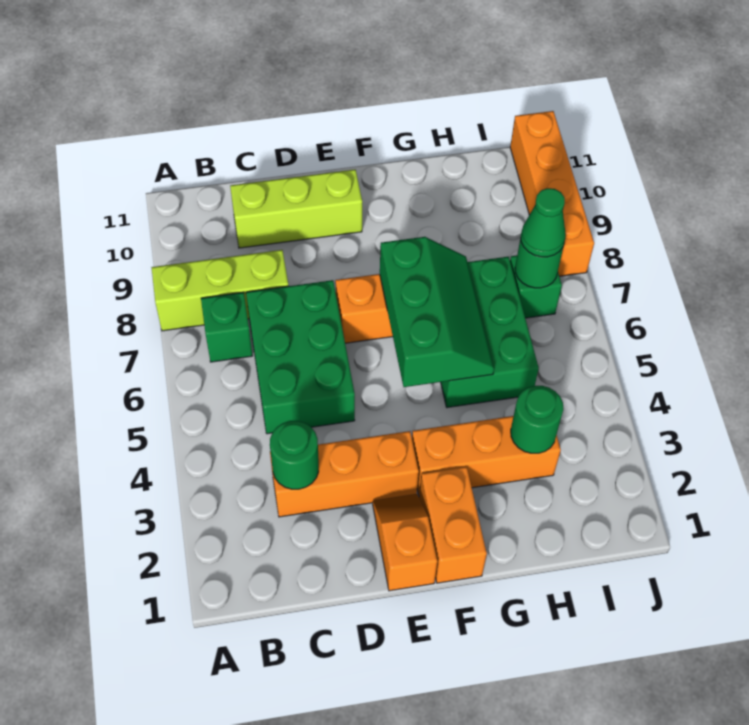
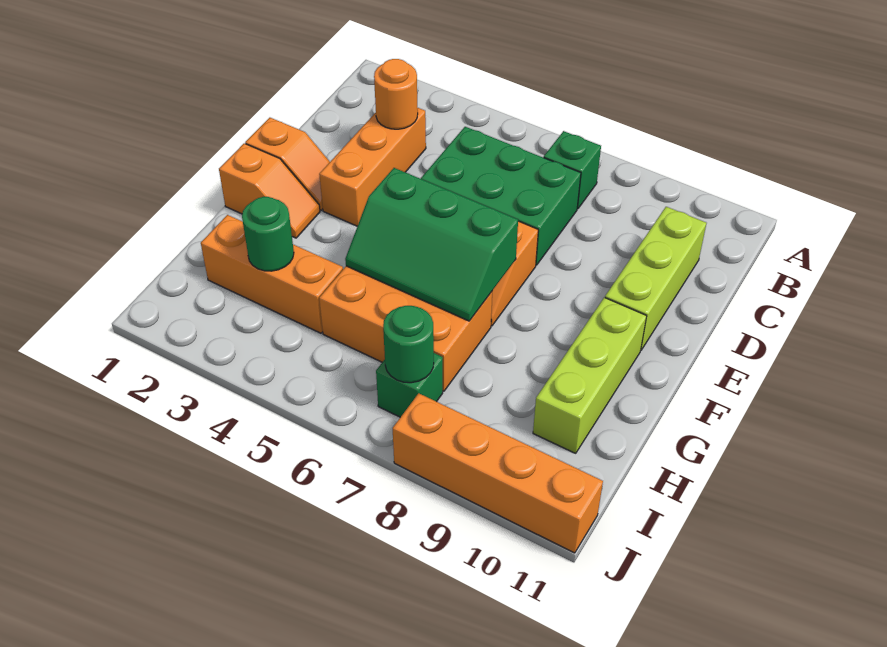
lime brick A8:C8 level 1 -> lime brick F10:H10 level 1
green round brick C3 level 2 -> orange round brick C3 level 2
orange brick F1:F2 level 1 -> orange slope F1:F2 level 1 top 1
orange brick F3:H3 level 1 -> orange brick H2:H4 level 1
green brick G5:H7 level 1 -> orange brick G5:H7 level 1
green cone I7 level 3 -> none

